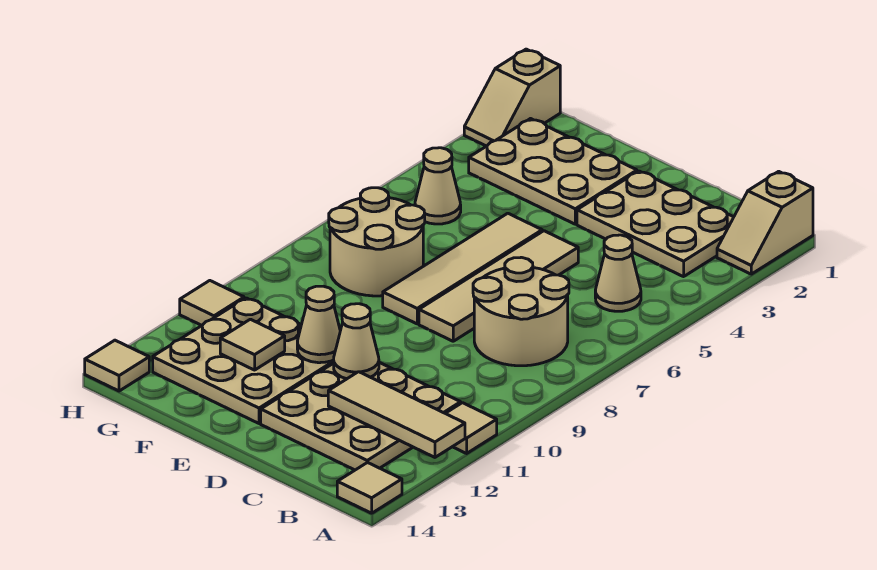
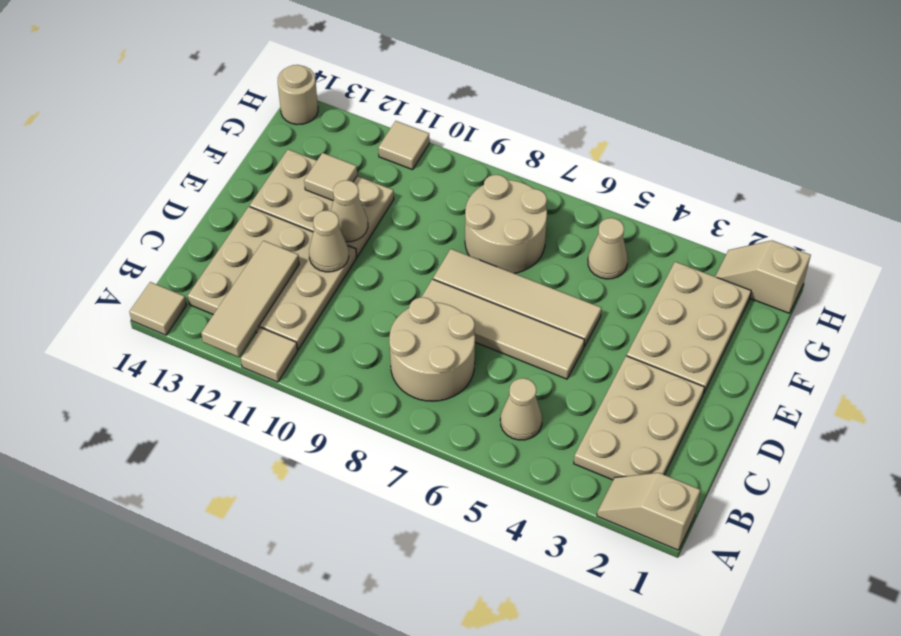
tan plate E11:G13 level 1 -> tan plate E11:F13 level 1
tan tile H14 level 1 -> tan round brick H14 level 1

